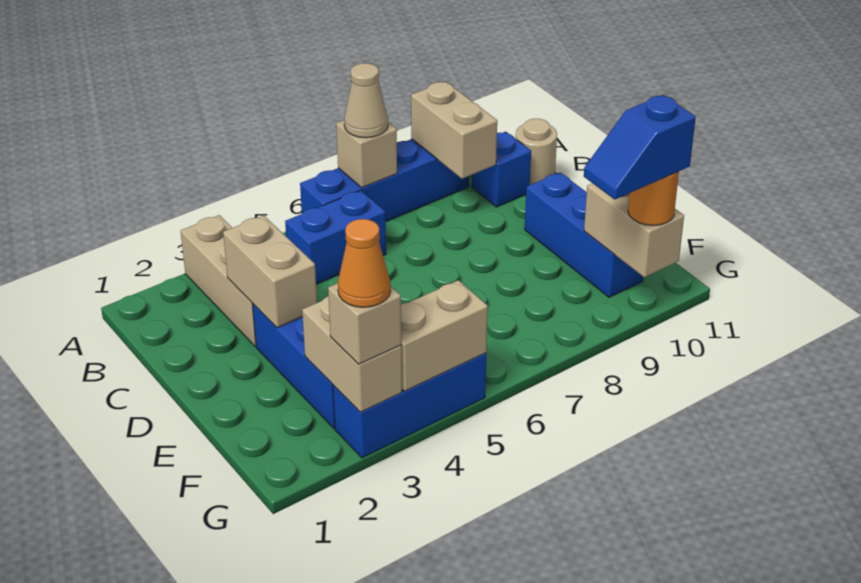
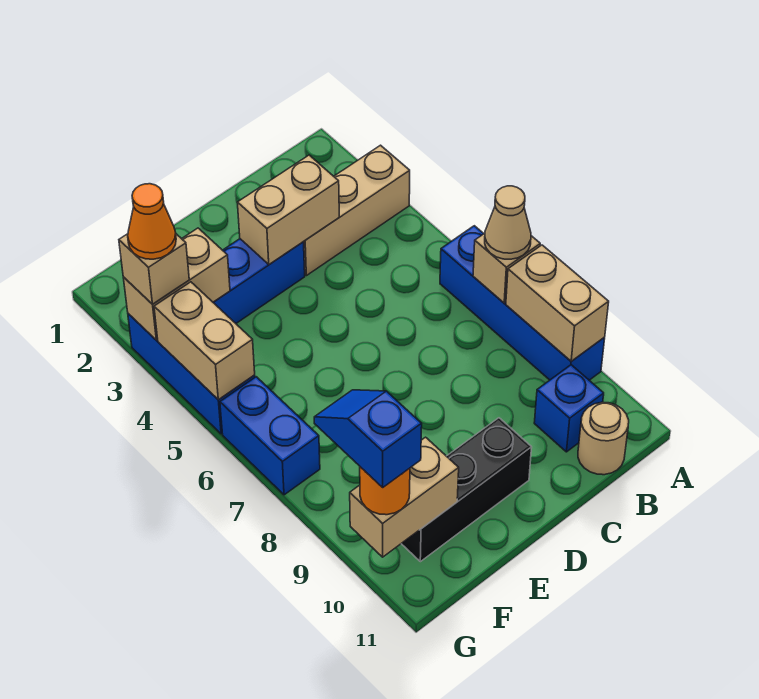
tan brick A9:B9 level 2 -> tan brick A8:A9 level 2
blue brick B5:B6 level 1 -> blue brick G6:G7 level 1
blue brick D10:F10 level 1 -> black brick D10:F10 level 1

